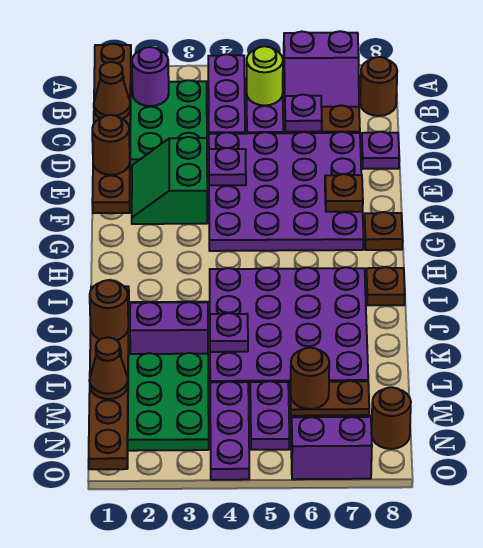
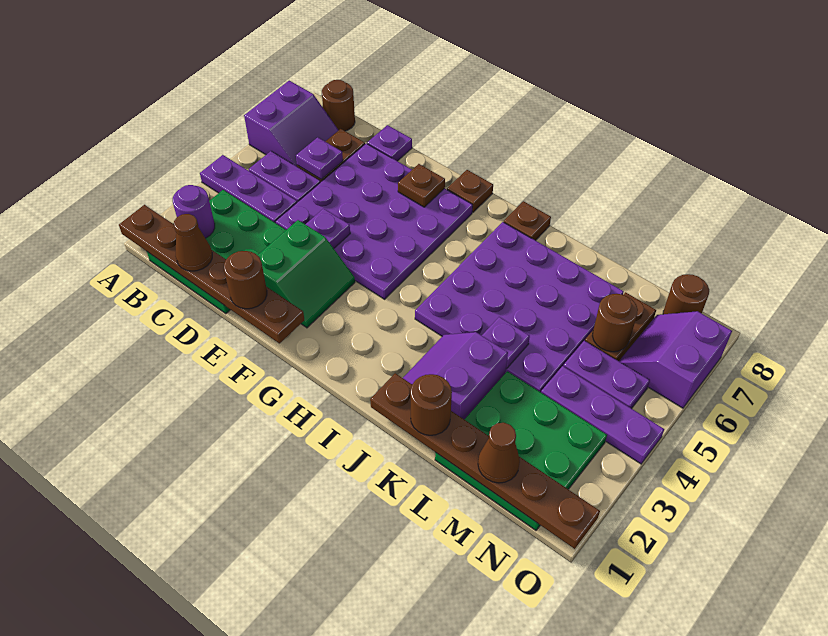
lime round brick B5 level 2 -> none
green slope E2:F3 level 1 top 3 -> green slope E2:F3 level 1 top E

